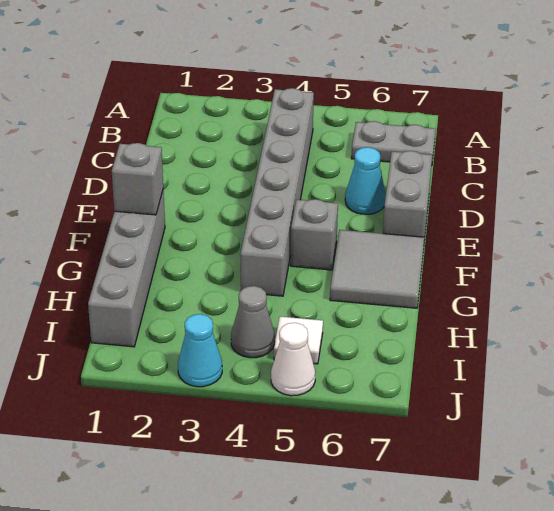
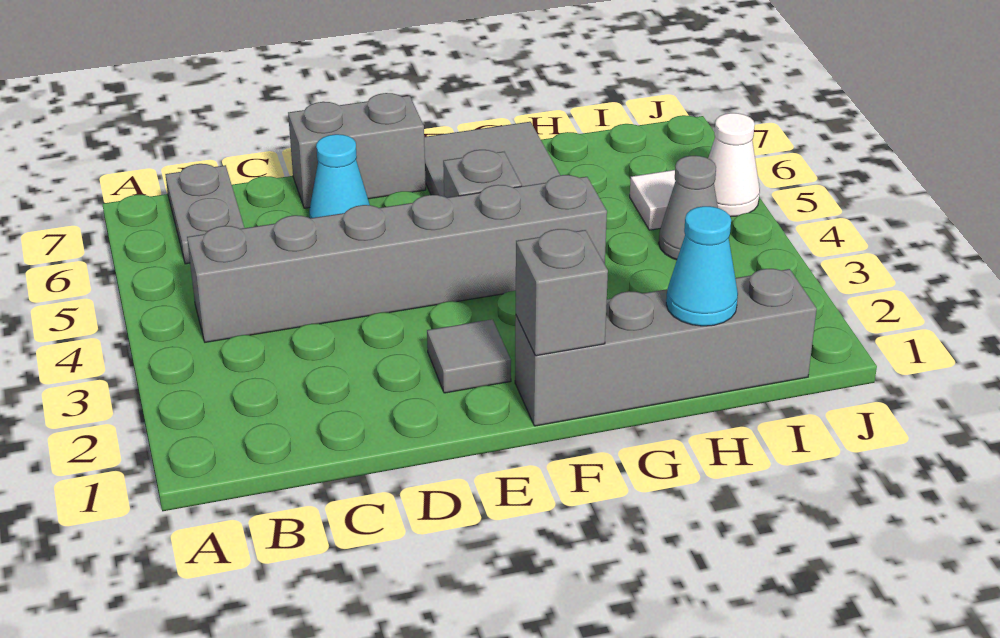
none -> grey tile E2 level 1
cyan cone J3 level 1 -> cyan cone H1 level 2

